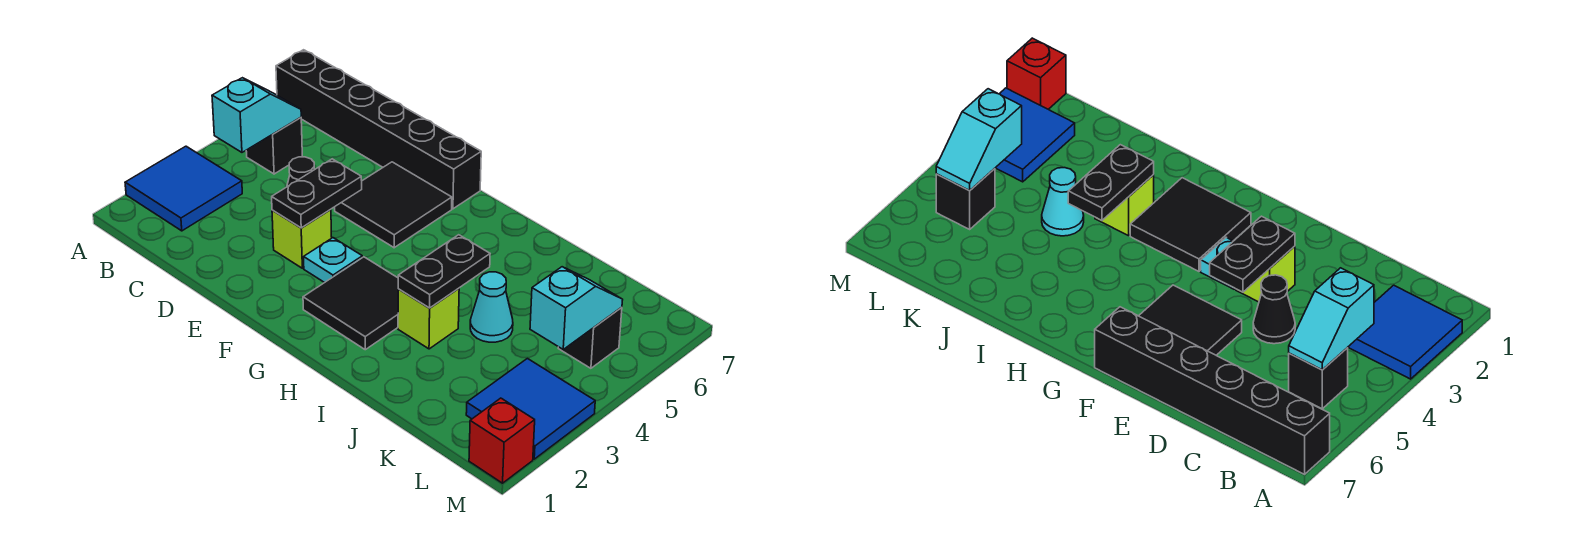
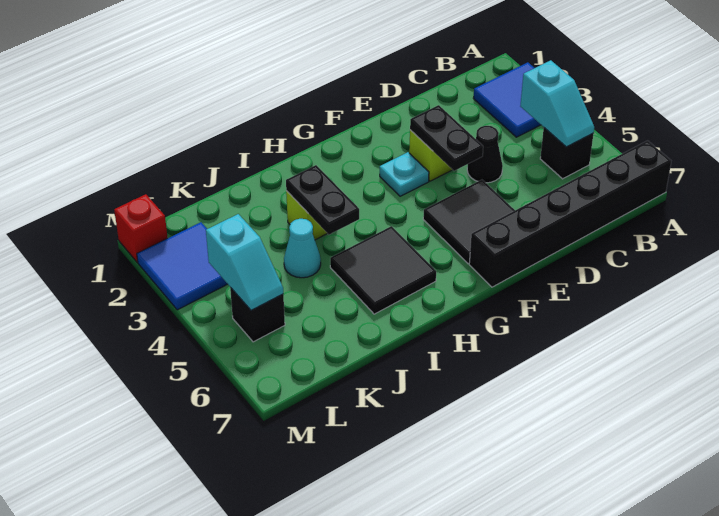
black tile G2:H3 level 1 -> black tile H5:I6 level 1

